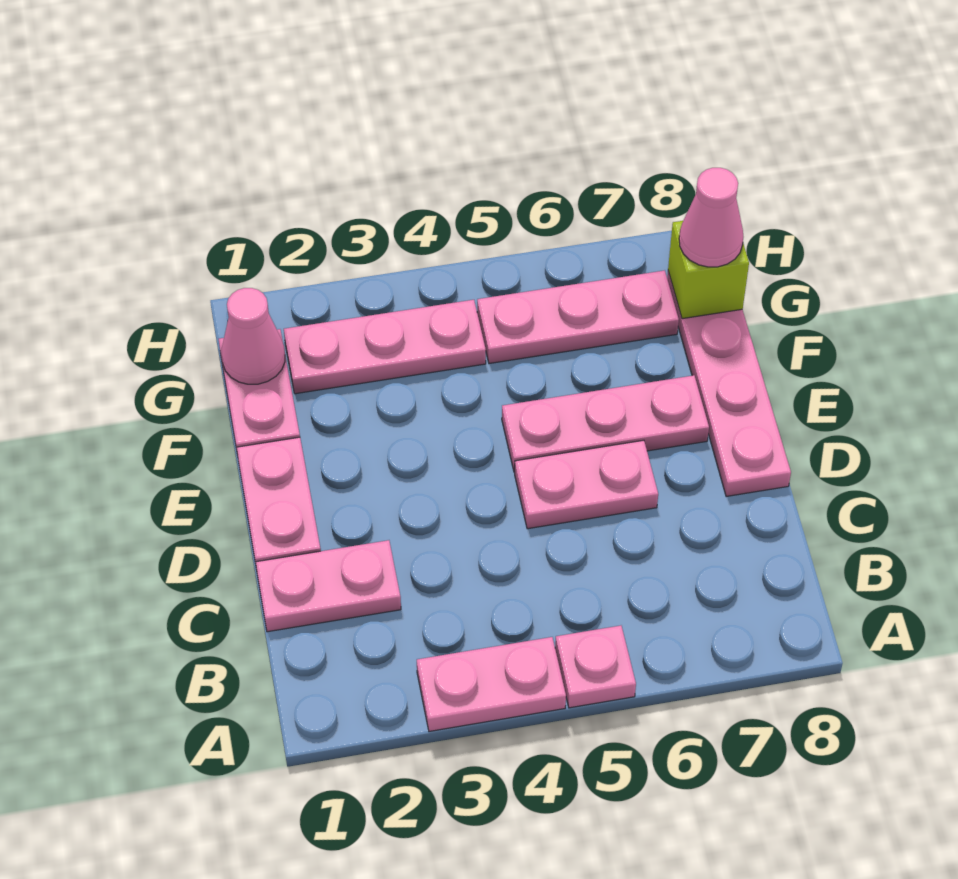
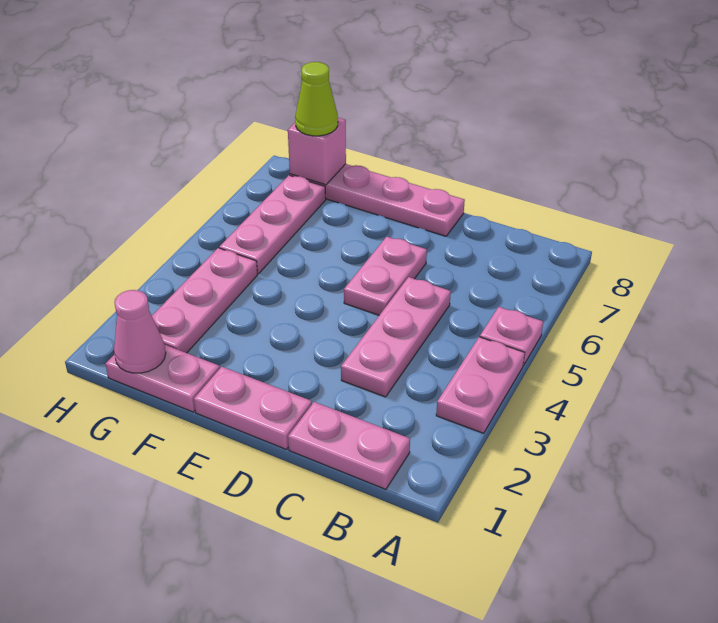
pink plate C1:C2 level 1 -> pink plate B1:C1 level 1
pink plate E5:E7 level 1 -> pink plate C3:C5 level 1
lime brick G8 level 2 -> pink brick G8 level 2
pink cone G8 level 3 -> lime cone G8 level 3

